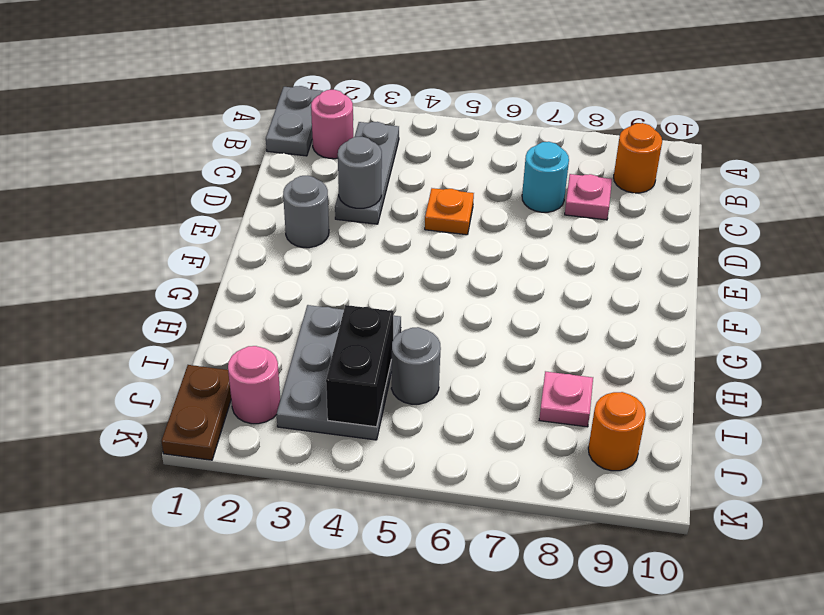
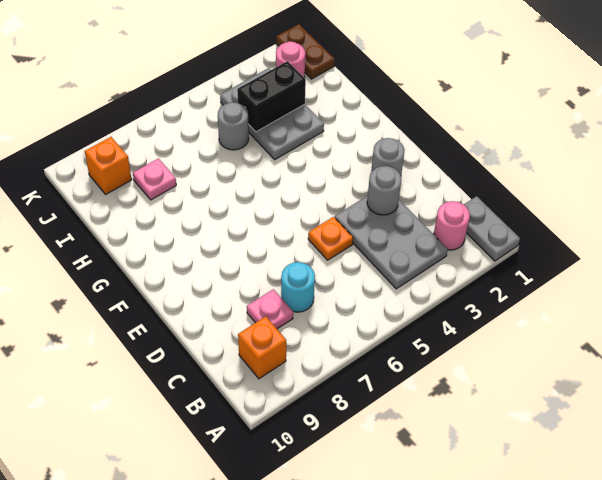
grey plate B3:D3 level 1 -> grey plate B3:D4 level 1
orange round brick B9 level 1 -> orange brick B9 level 1
black brick I4:J4 level 2 -> black brick I3:I4 level 2
orange round brick J9 level 1 -> orange brick J9 level 1

